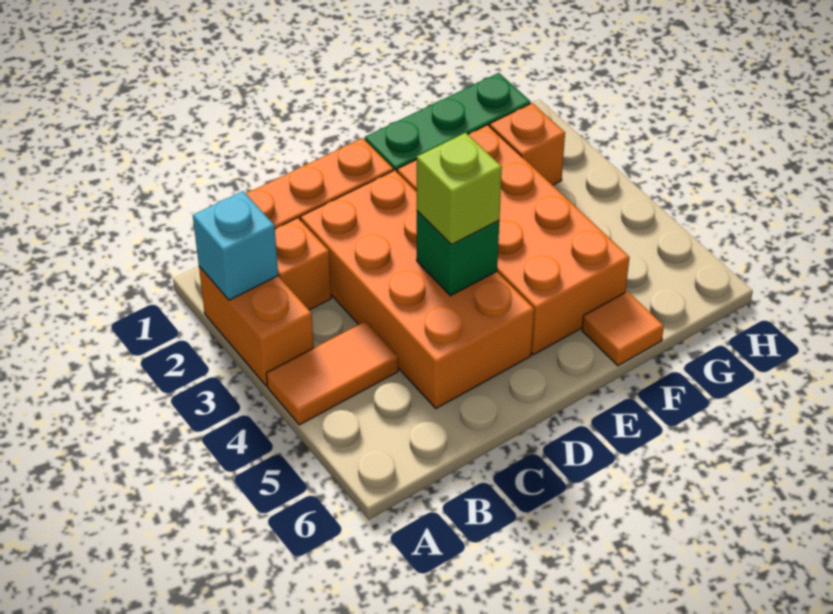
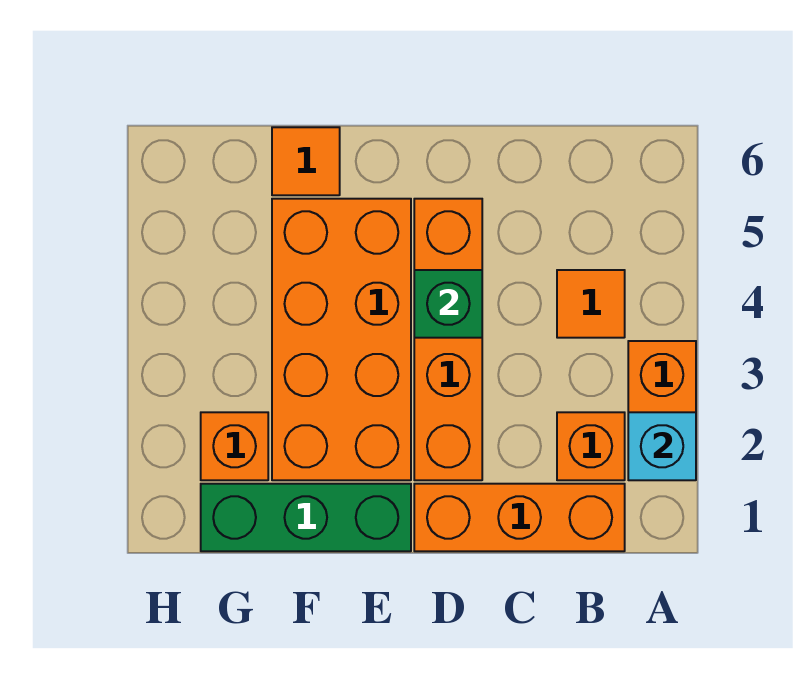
orange tile A4:B4 level 1 -> orange tile B4 level 1
orange brick C2:D5 level 1 -> orange brick D2:D5 level 1
lime brick D4 level 3 -> none

